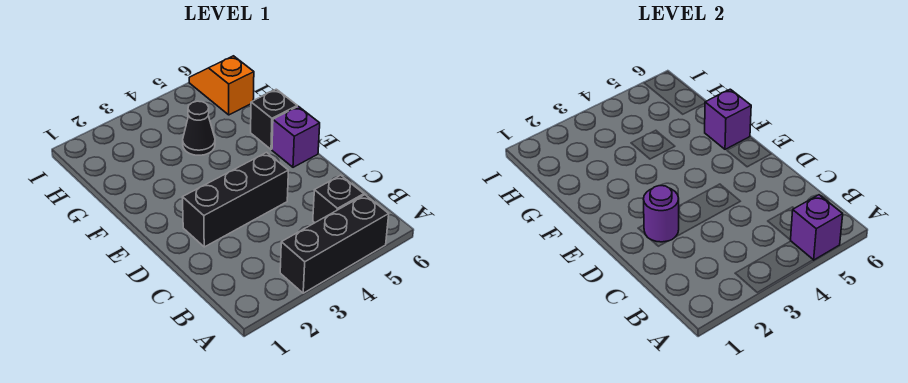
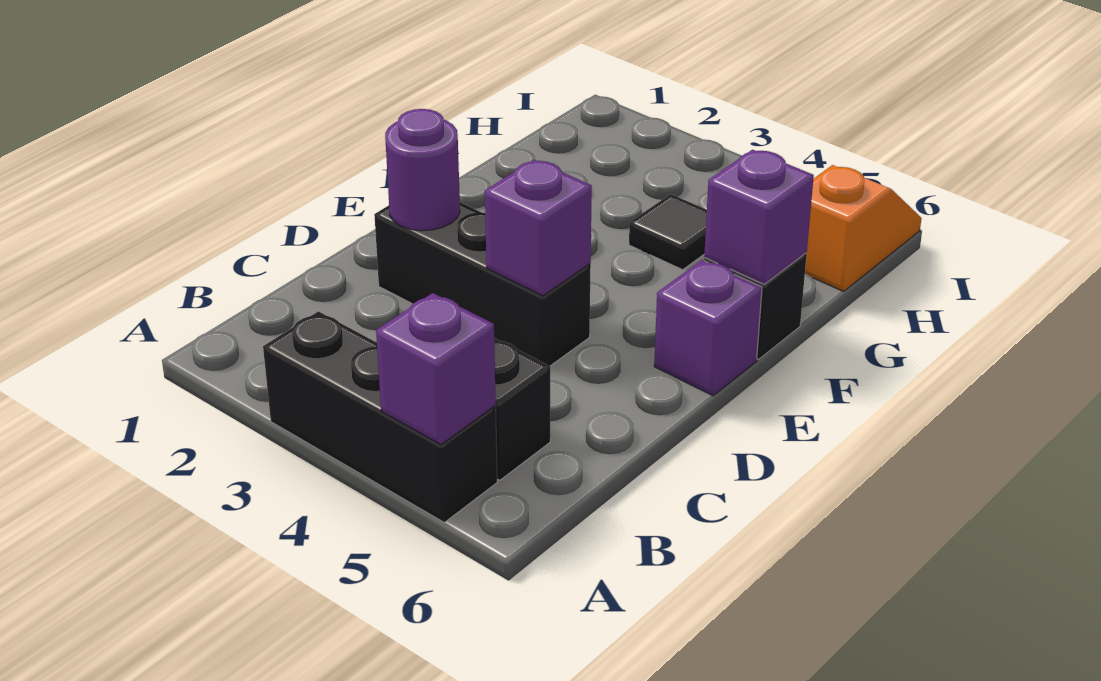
none -> purple brick D4 level 2
black cone G4 level 1 -> black tile G4 level 1

